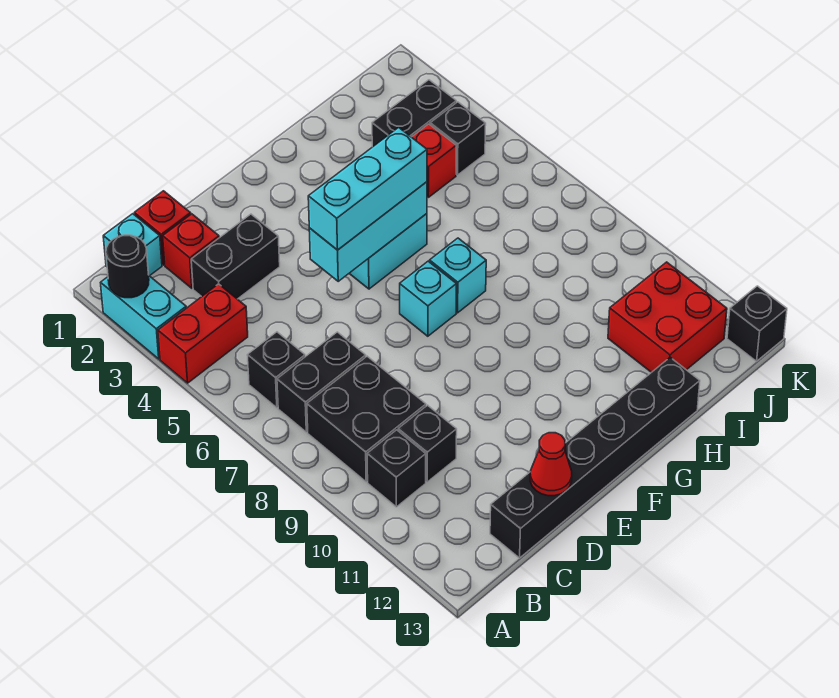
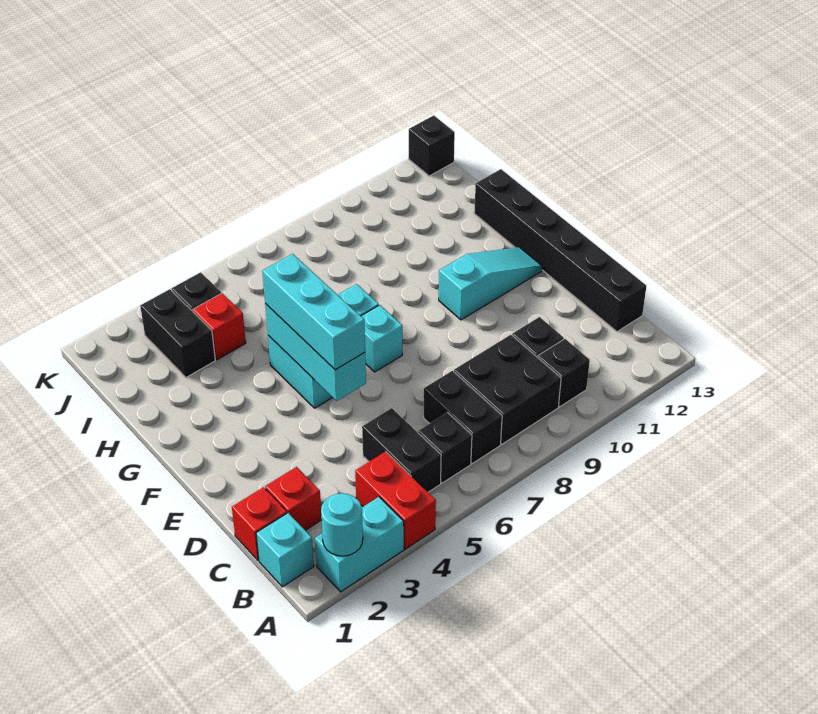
black round brick A2 level 2 -> cyan round brick A2 level 2
black brick C3:D3 level 1 -> black brick B5:C5 level 1
red cone D13 level 2 -> none
none -> cyan slope F10:F12 level 1 top 10
red brick I11:J12 level 1 -> none

